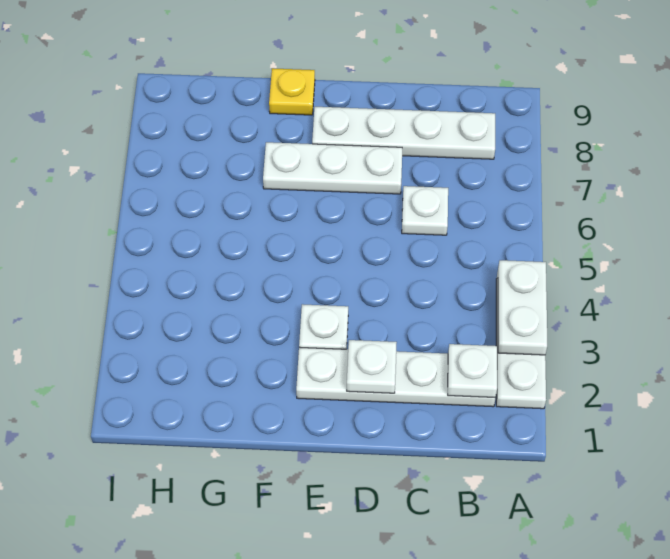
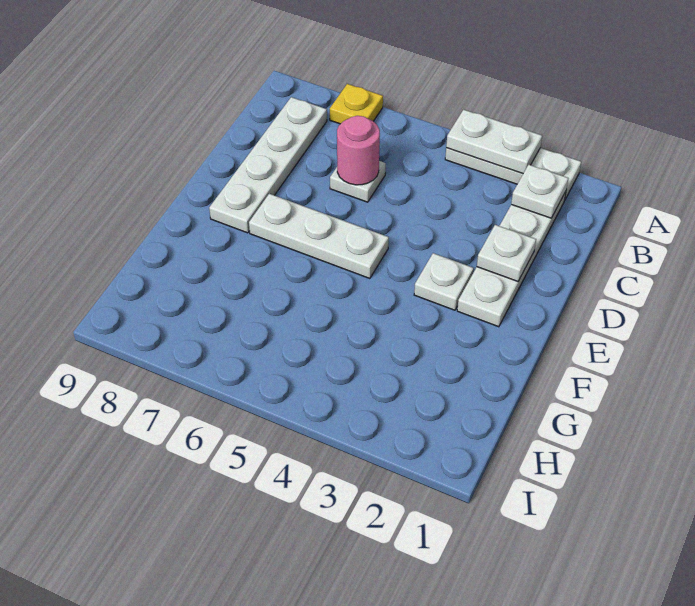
none -> pink round brick C6 level 2
white plate D7:F7 level 1 -> white plate E5:E7 level 1
yellow plate F9 level 1 -> yellow plate A7 level 1

